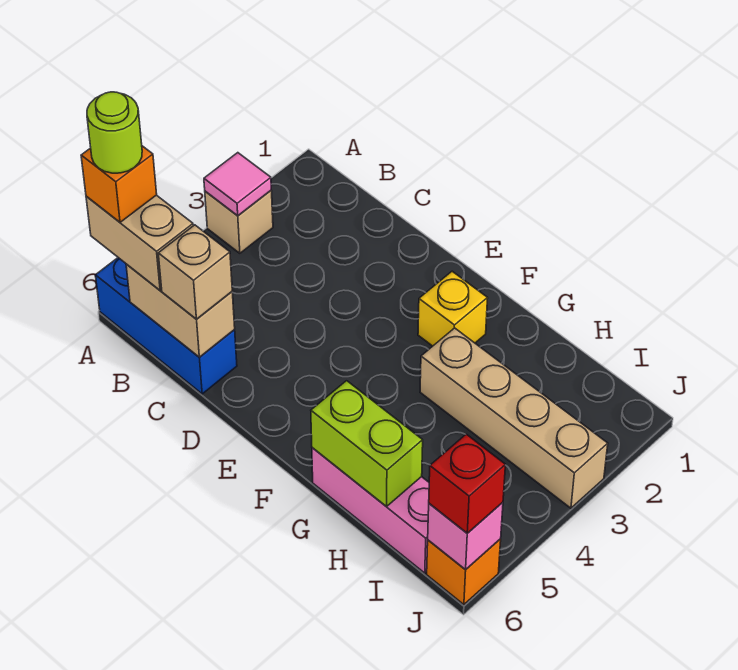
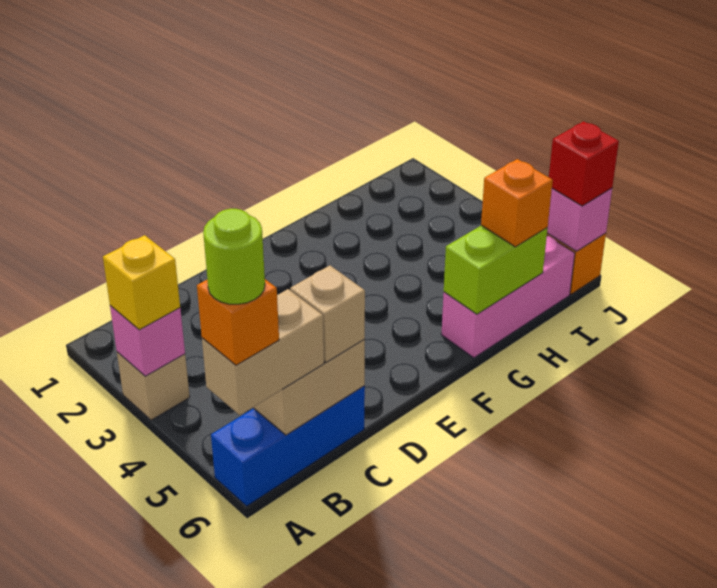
pink tile A3 level 2 -> pink brick A3 level 2
yellow brick F2 level 1 -> yellow brick A3 level 3
tan brick G3:J3 level 1 -> none
none -> orange brick H6 level 3

